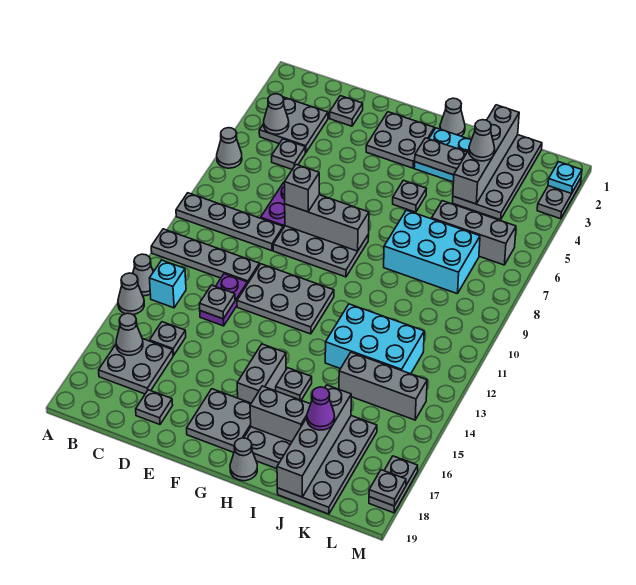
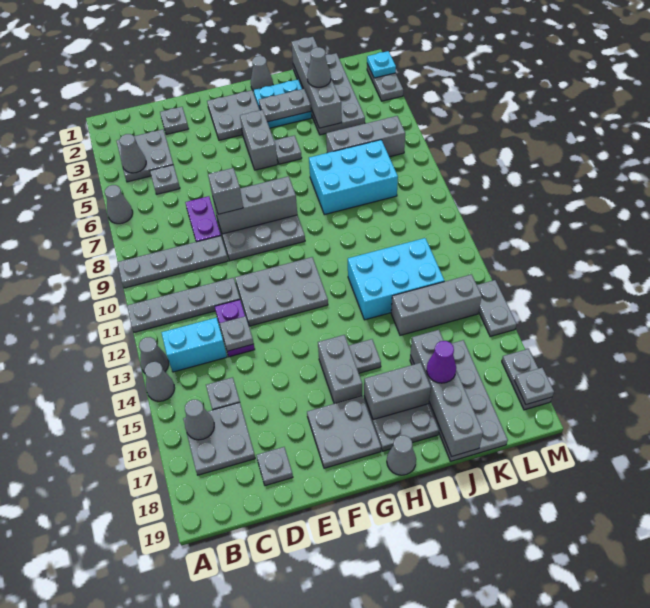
cyan brick B13 level 1 -> cyan brick B13:C13 level 1
none -> grey brick G4:G5 level 1
none -> grey plate M14:M15 level 1

